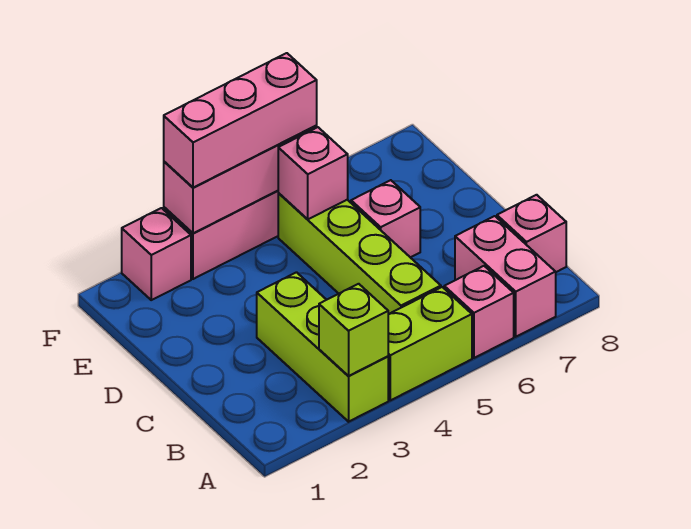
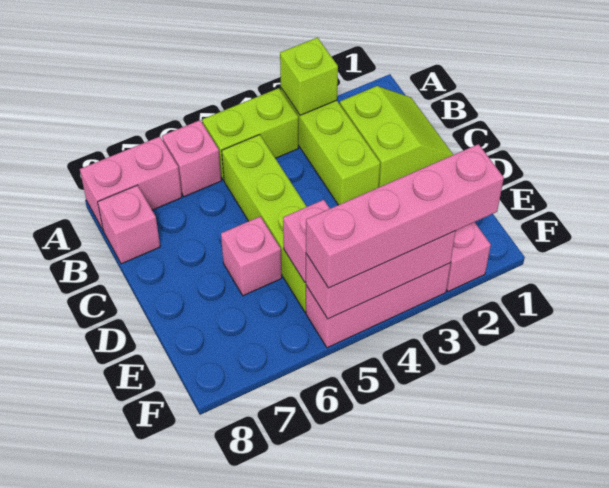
pink brick A7:B7 level 1 -> pink brick A7:A8 level 1
none -> lime slope B1:C2 level 1 top 2
pink brick F3:F5 level 3 -> pink brick F2:F5 level 3

